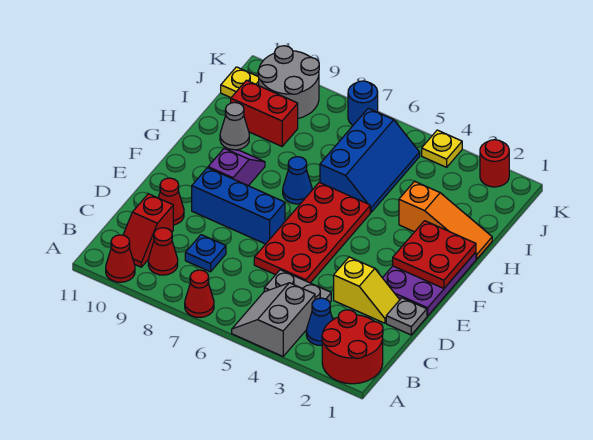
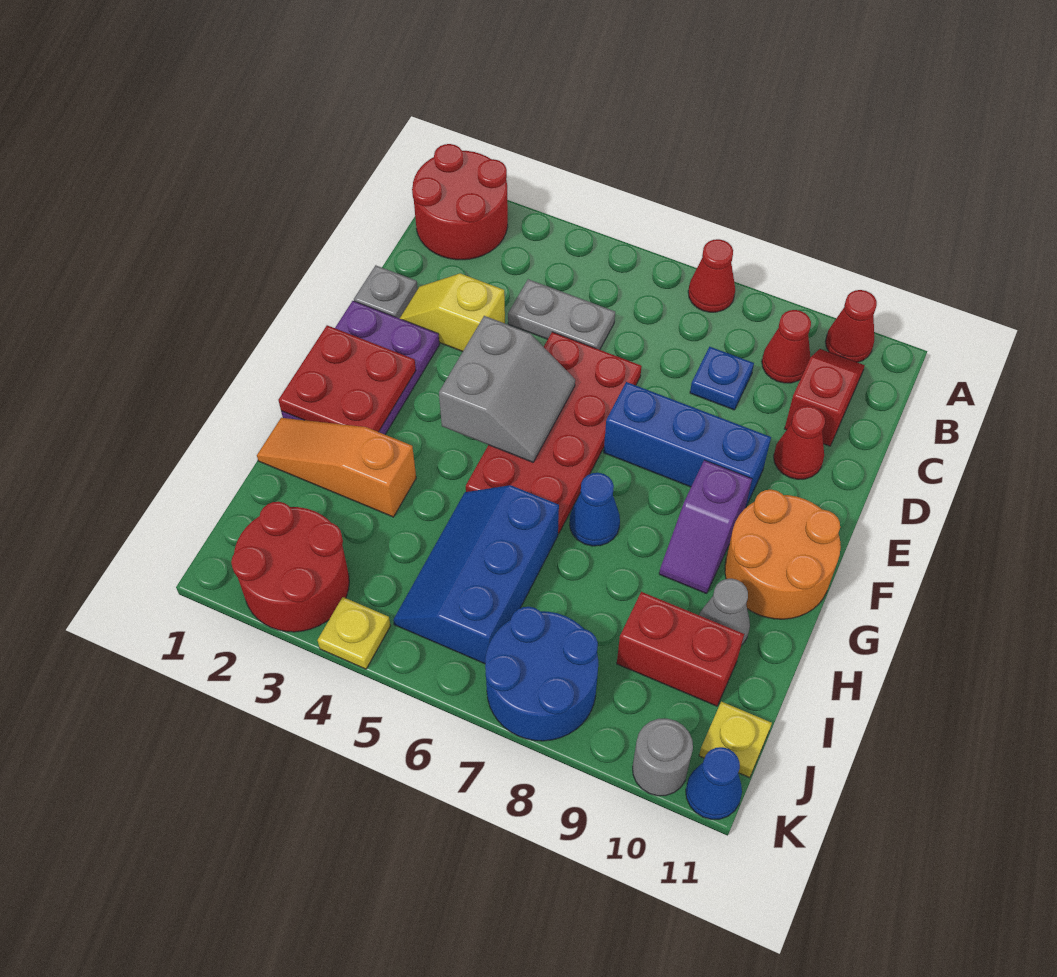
grey slope A4:B5 level 1 top 4 -> grey slope E4:F5 level 2 top 4
blue cone B3 level 1 -> blue cone K11 level 1
none -> orange round brick F10:G11 level 1
grey round brick J9:K10 level 1 -> grey round brick K10 level 1
red round brick K2 level 1 -> red round brick J2:K3 level 1
blue round brick K7 level 1 -> blue round brick J7:K8 level 1

